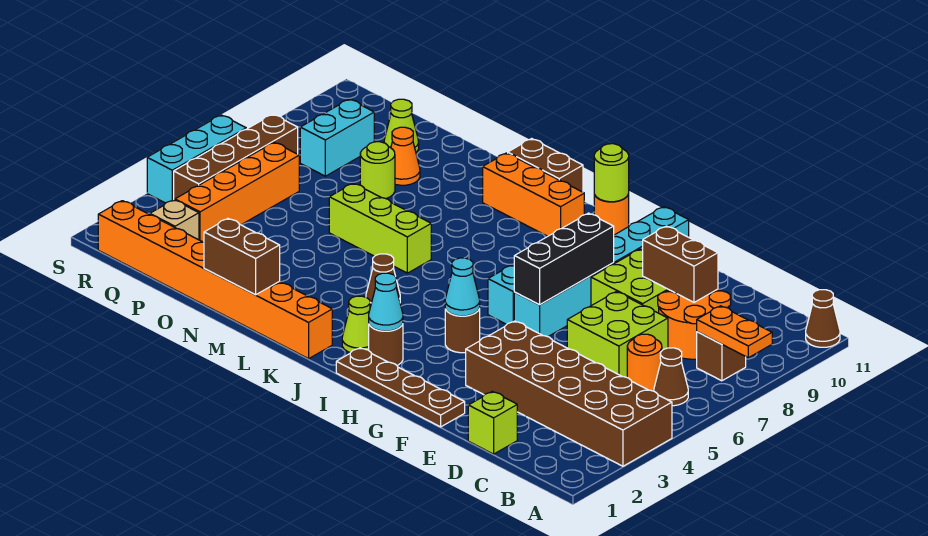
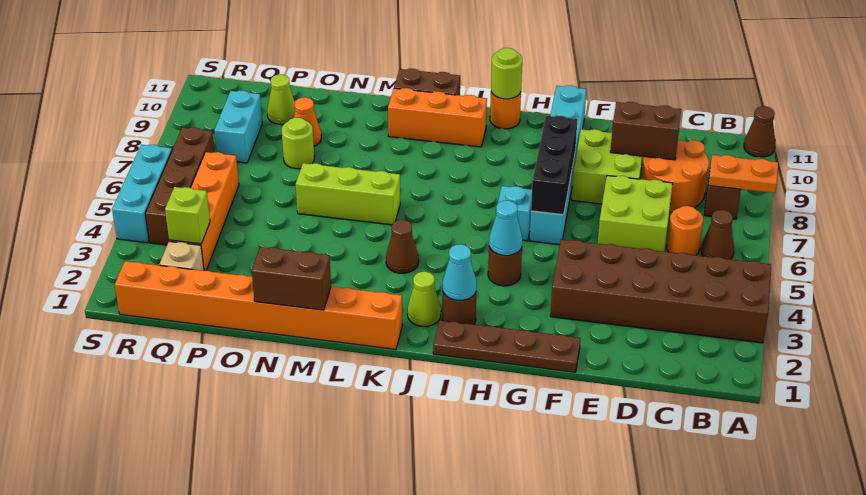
lime brick D1 level 1 -> lime brick Q3 level 2

